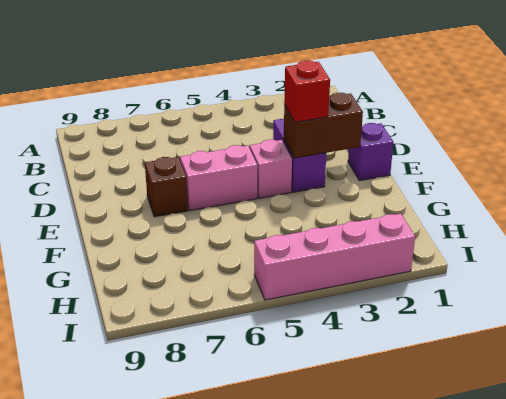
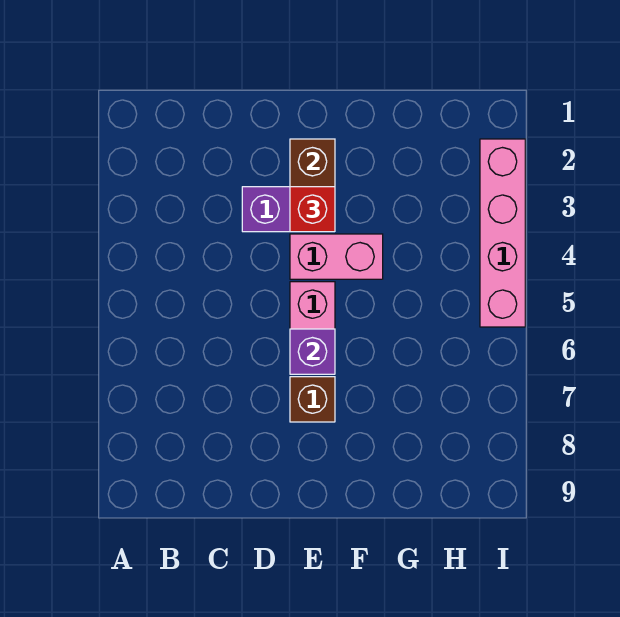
purple brick E1 level 1 -> purple brick E6 level 2
pink brick E4 level 1 -> pink brick E4:F4 level 1

